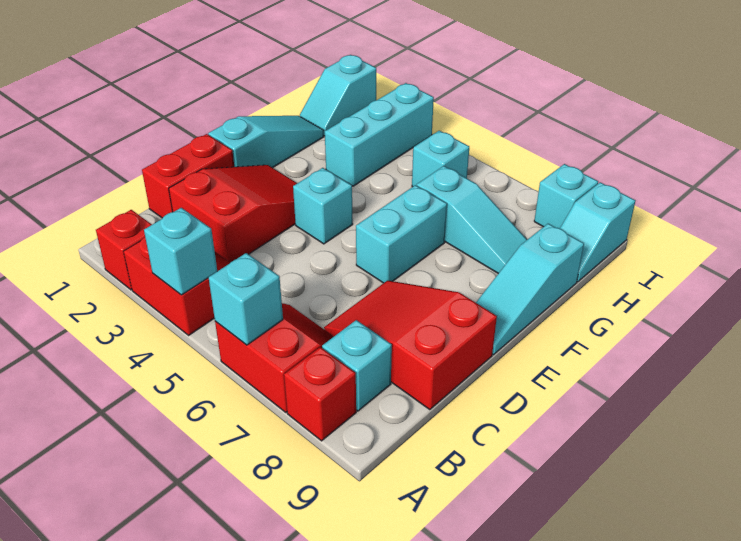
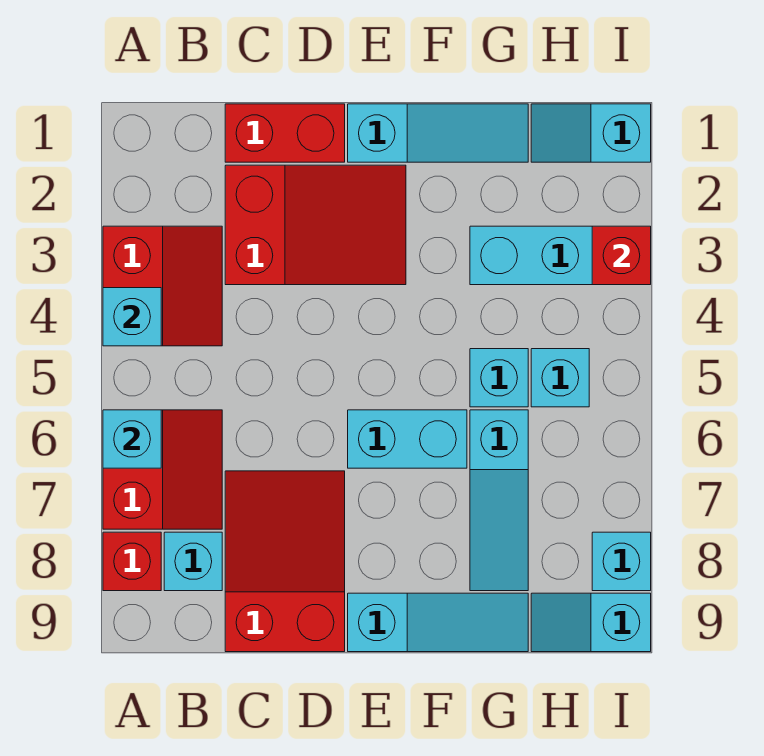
red brick A2 level 1 -> red brick I3 level 2
cyan brick E4 level 1 -> cyan brick G5 level 1
cyan slope E9:G9 level 1 top G -> cyan slope E9:G9 level 1 top E

